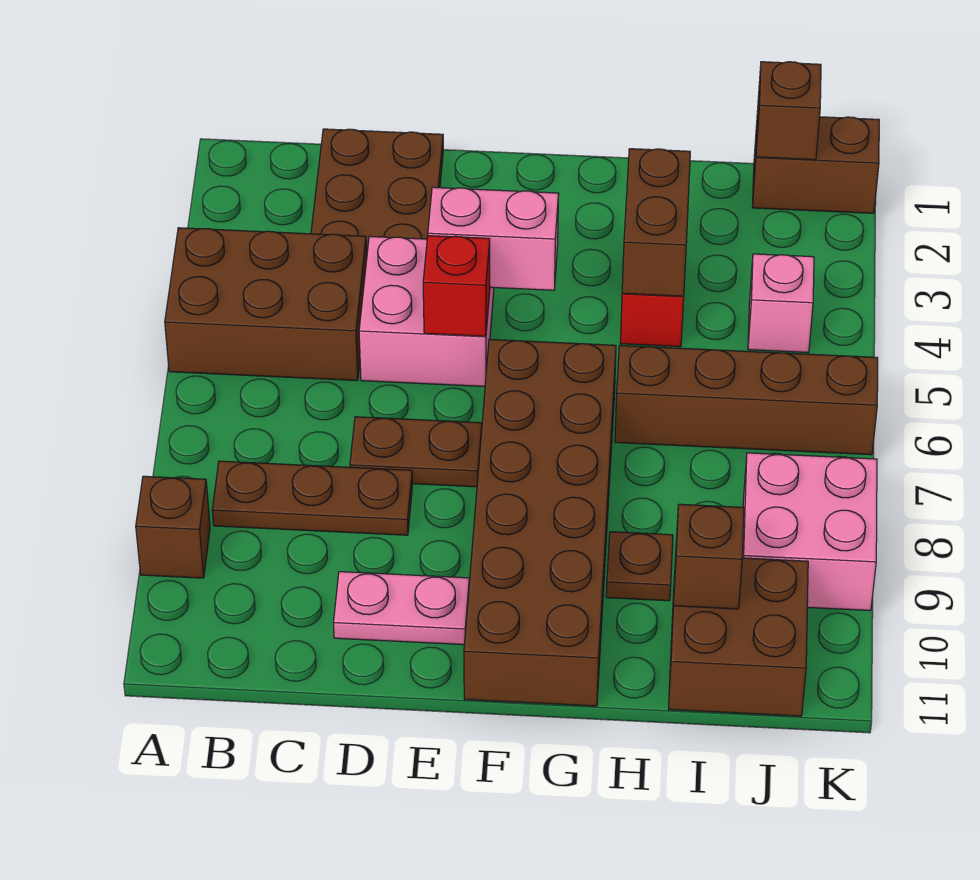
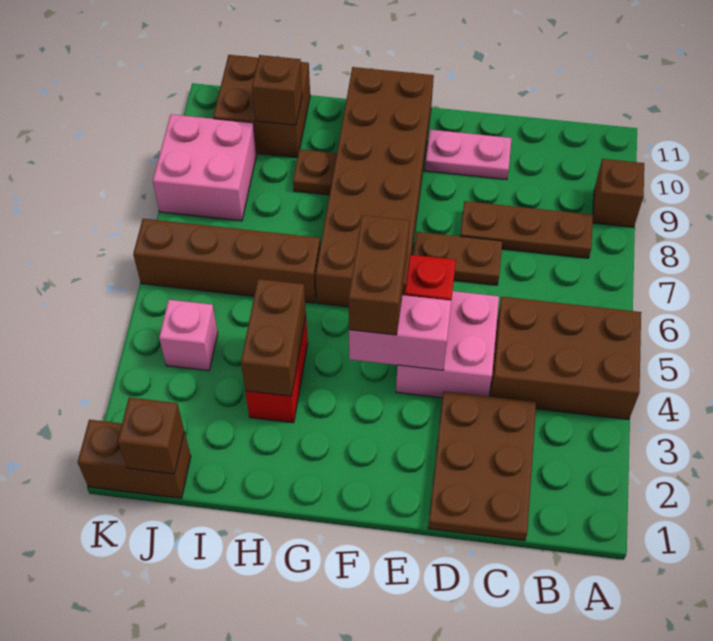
none -> brown brick F4:F5 level 3

